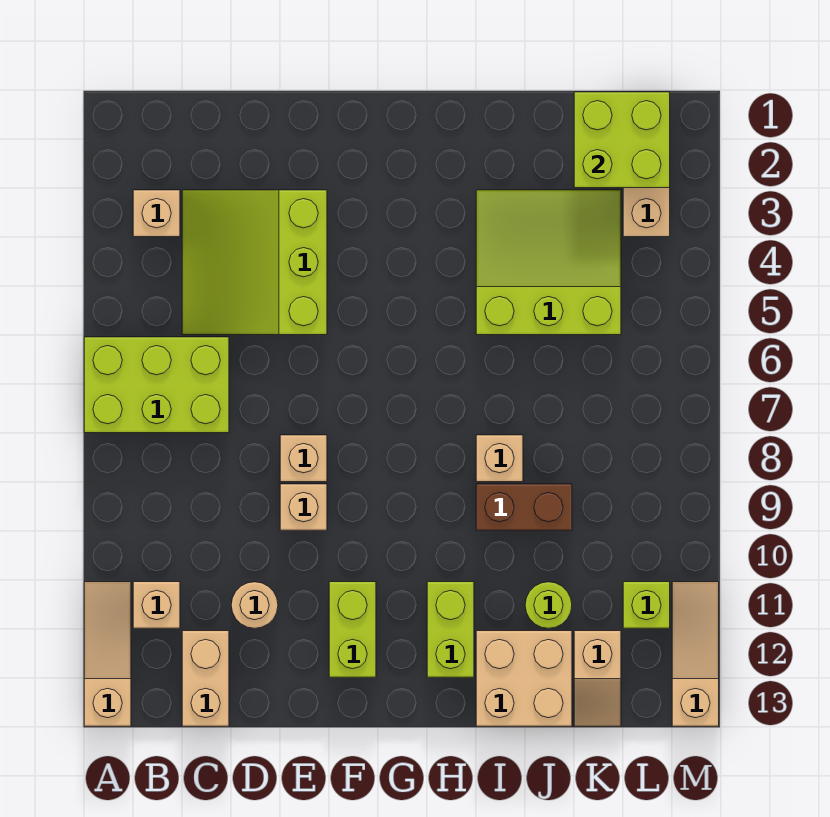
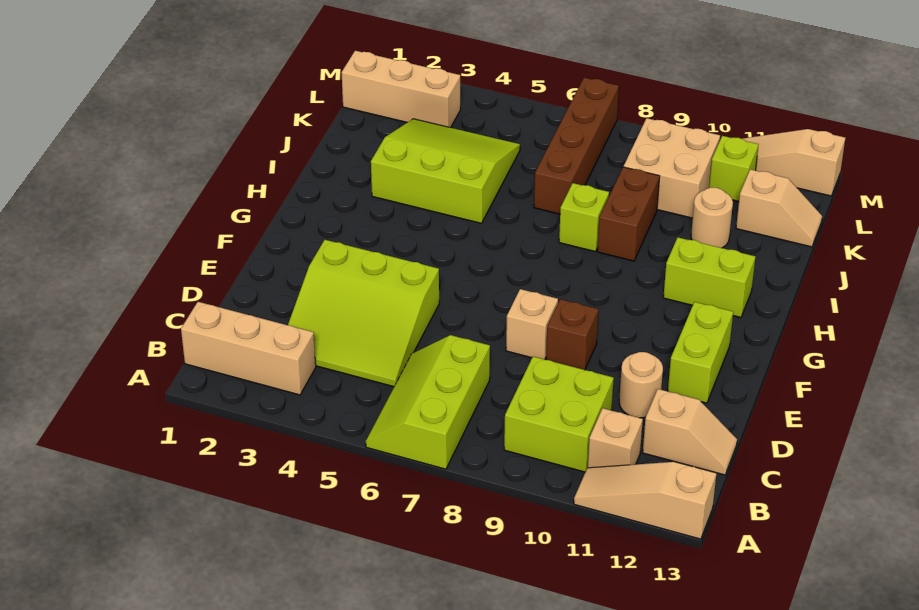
lime brick A6:C7 level 1 -> lime slope A6:C7 level 1 top 7
tan brick B3 level 1 -> tan brick B1:B3 level 1
tan brick C12:C13 level 1 -> tan slope C12:C13 level 1 top 12
tan brick E9 level 1 -> brown brick E9 level 1
lime brick F11:F12 level 1 -> lime brick E12:F12 level 1
lime slope I3:K5 level 1 top 5 -> lime slope I3:K5 level 1 top I
tan brick I8 level 1 -> lime brick I8 level 1
tan brick I12:J13 level 1 -> tan brick K9:L10 level 1
none -> brown brick J7:M7 level 1
lime round brick J11 level 1 -> tan round brick J11 level 1
lime brick K1:L2 level 2 -> lime brick B9:C10 level 1

